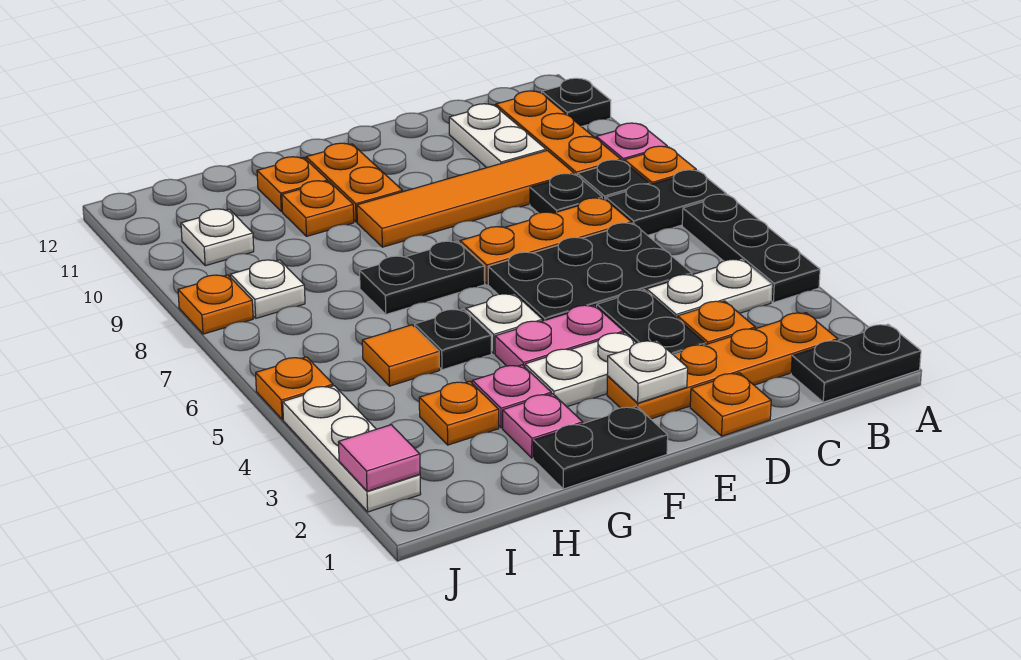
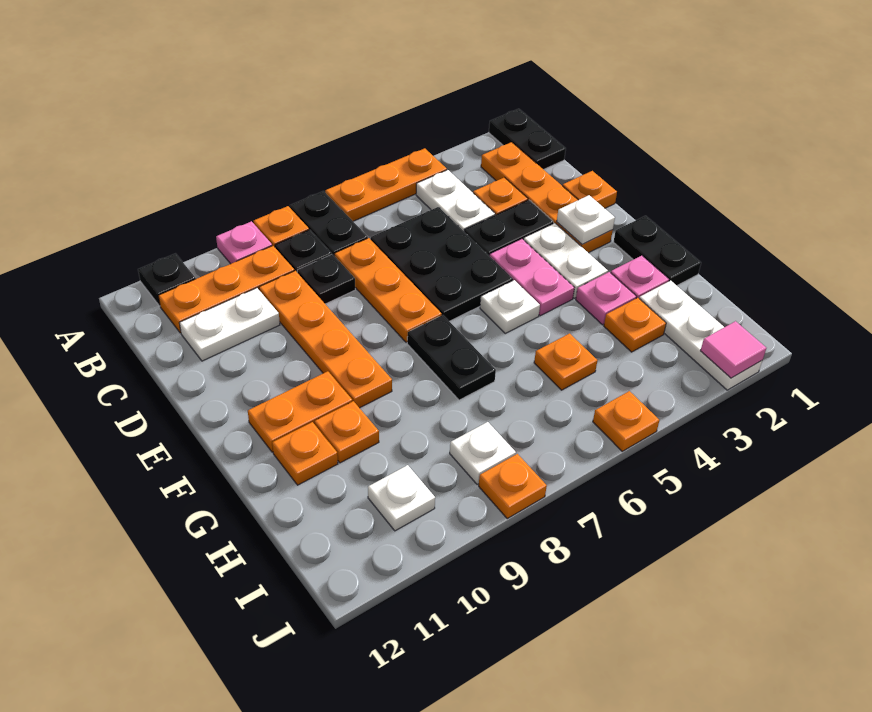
black plate A4:A6 level 1 -> orange plate A4:A6 level 1
orange tile C9:F9 level 1 -> orange plate C9:F9 level 1
black plate G5 level 1 -> none
orange tile H5 level 1 -> orange plate H5 level 1
white plate J2:J4 level 1 -> white plate H2:J2 level 1

